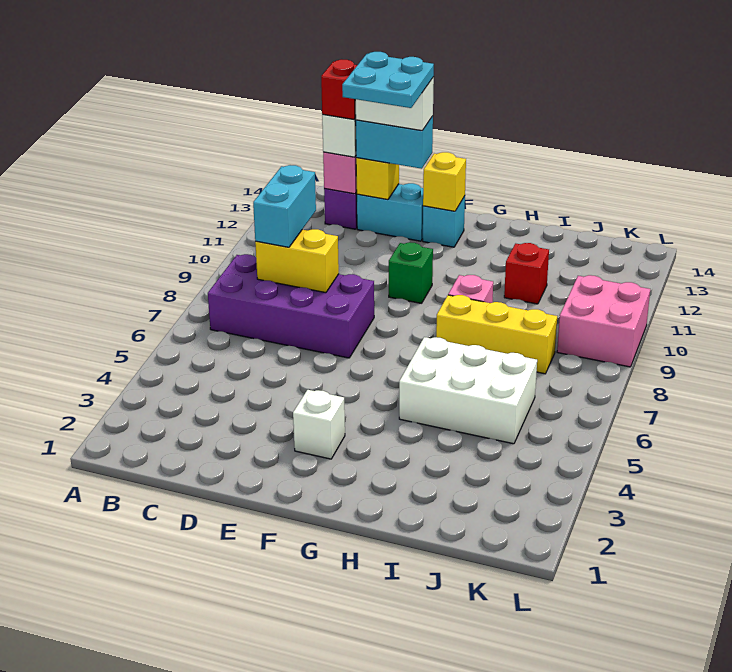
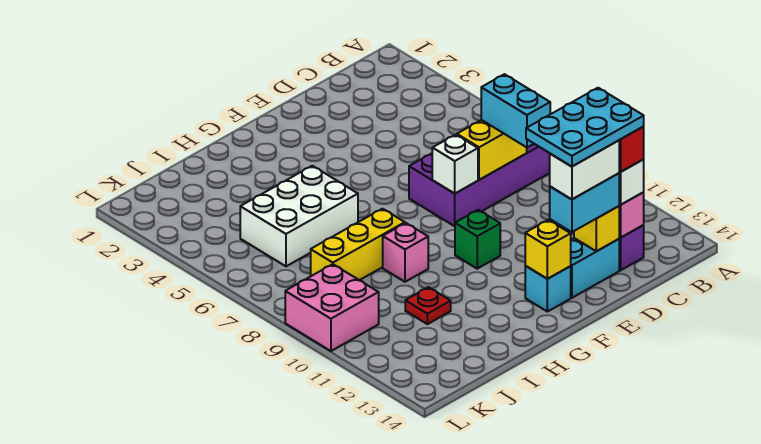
cyan plate D12:E13 level 5 -> cyan plate C12:E13 level 5
white brick F3 level 1 -> white brick E8 level 2
red brick I11 level 1 -> red plate I11 level 1

